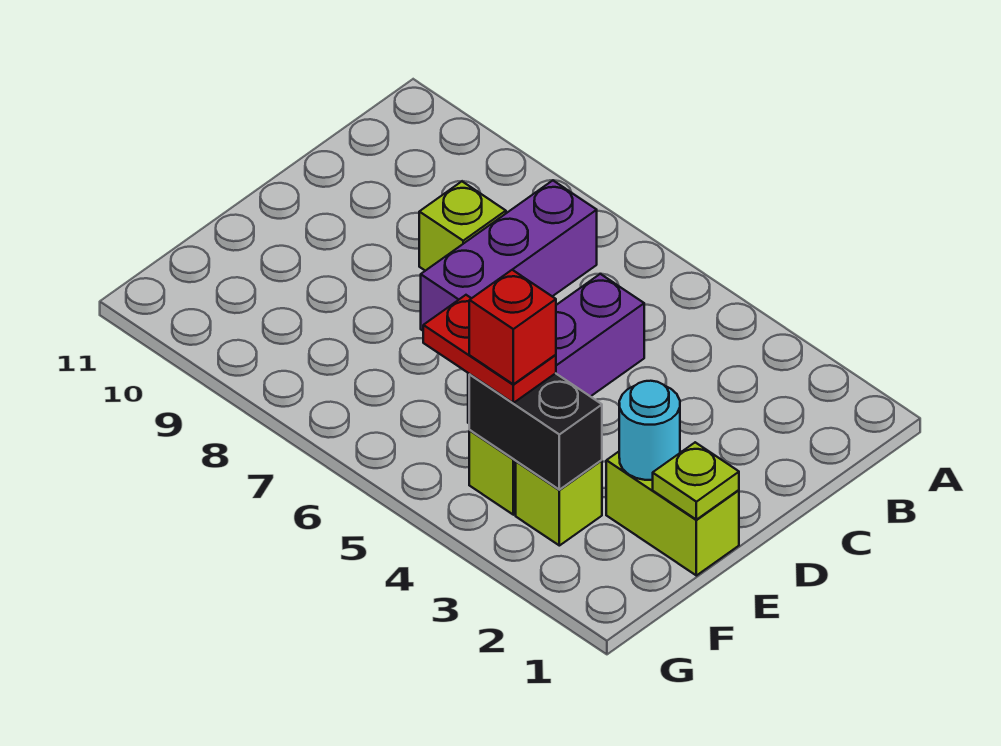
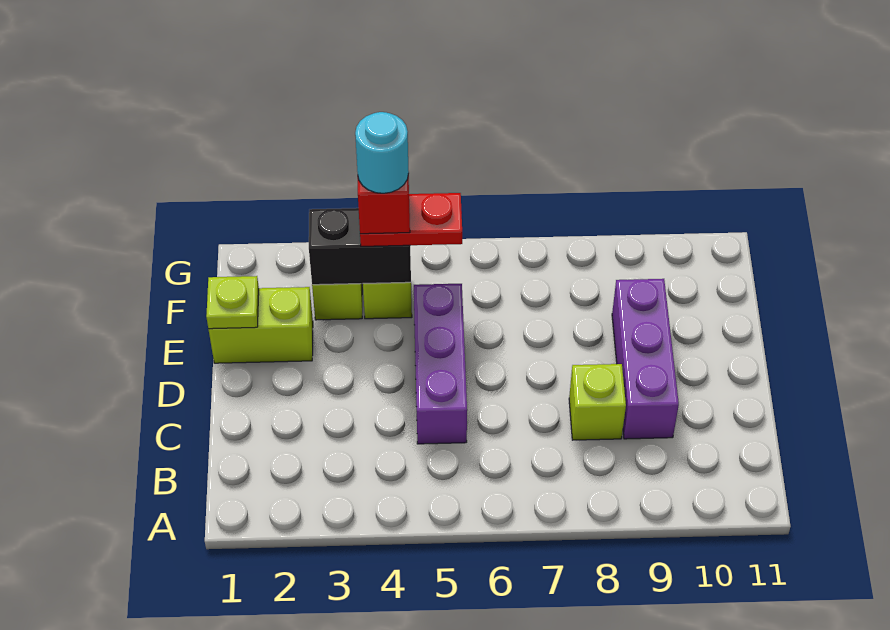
purple brick B7:D7 level 1 -> purple brick C9:E9 level 1
cyan round brick E2 level 2 -> cyan round brick F4 level 5

